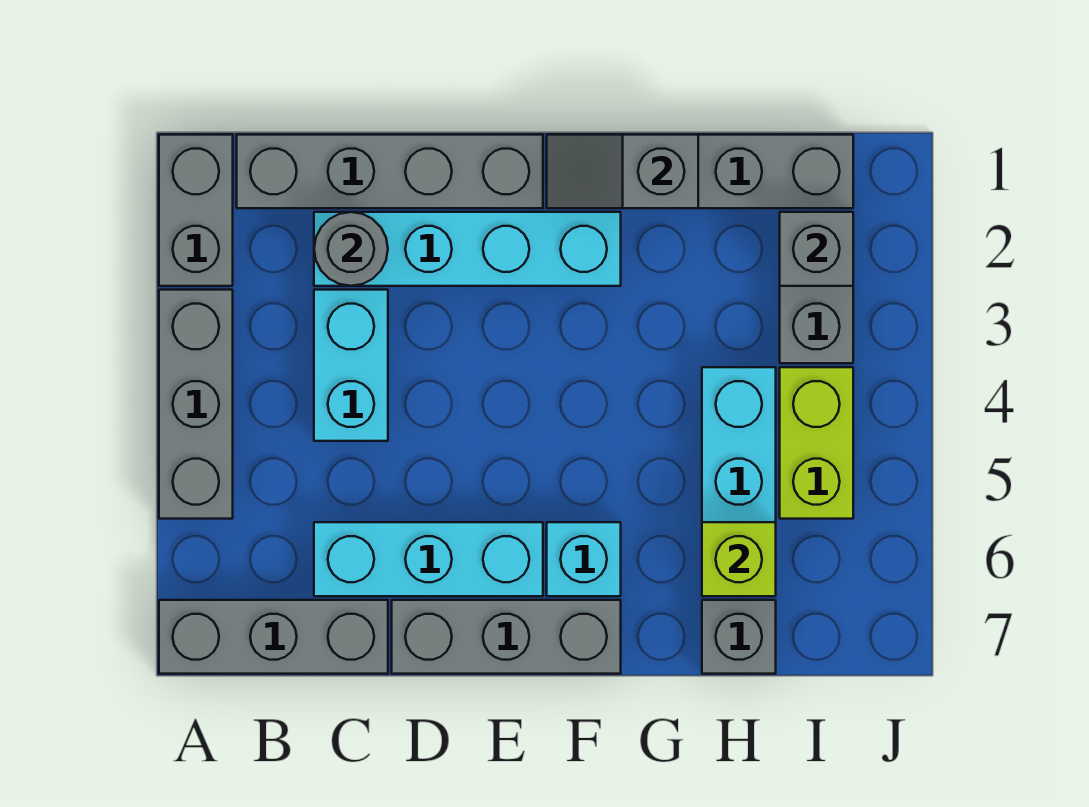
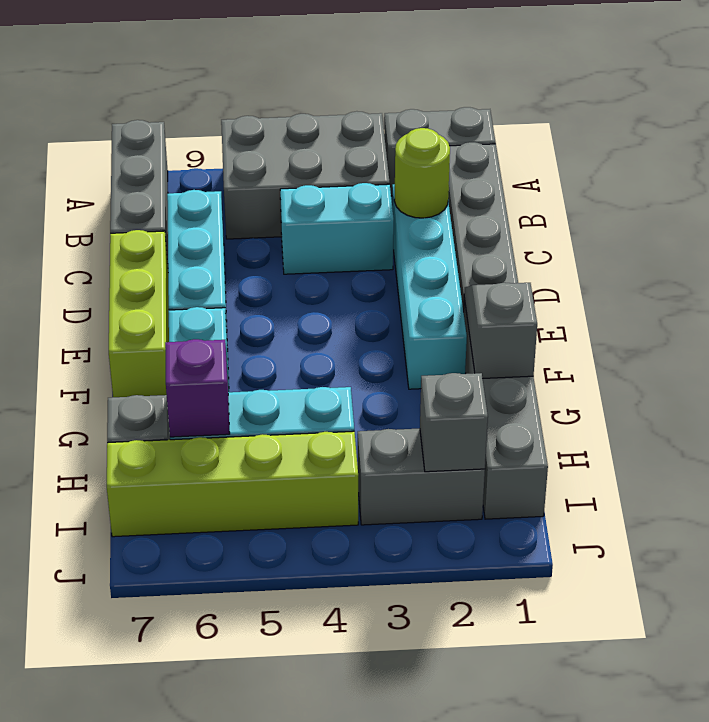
grey brick A3:A5 level 1 -> grey brick A3:B5 level 1
grey round brick C2 level 2 -> lime round brick C2 level 2
grey brick D7:F7 level 1 -> lime brick D7:F7 level 1
lime brick H6 level 2 -> purple brick H6 level 2
lime brick I4:I5 level 1 -> lime brick I4:I7 level 1

